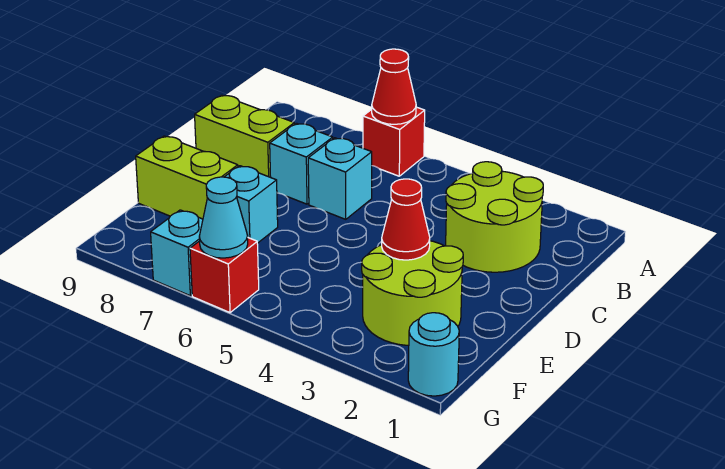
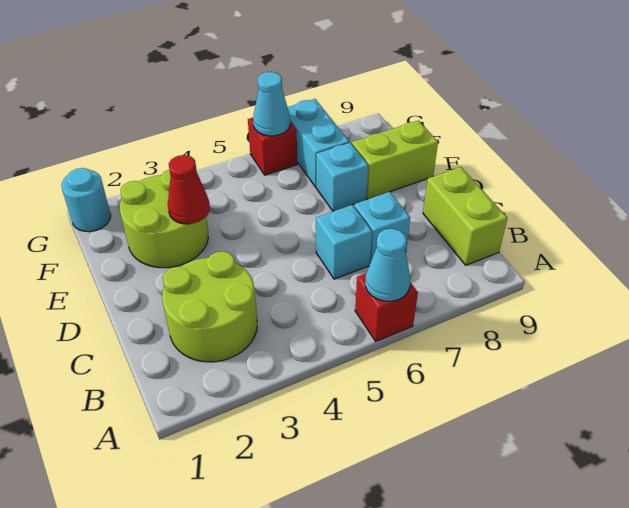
red cone A6 level 2 -> cyan cone A6 level 2
lime brick C8:C9 level 1 -> lime brick B9:C9 level 1
cyan brick G7 level 1 -> cyan brick F7:G7 level 1

